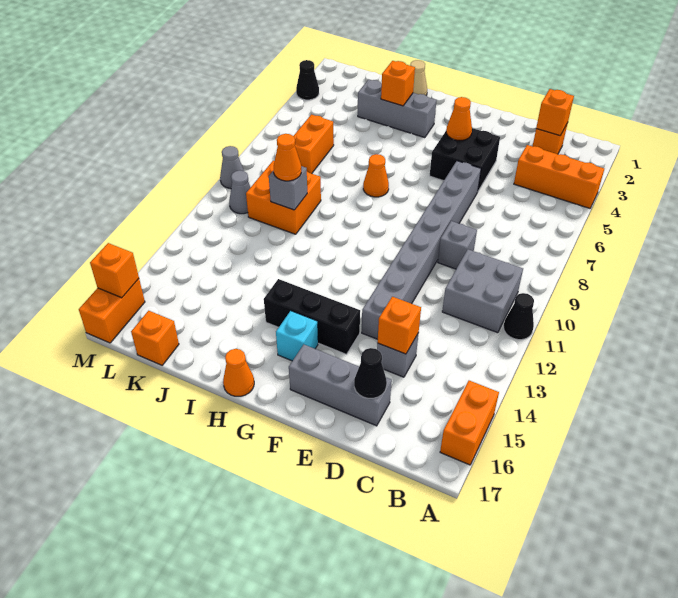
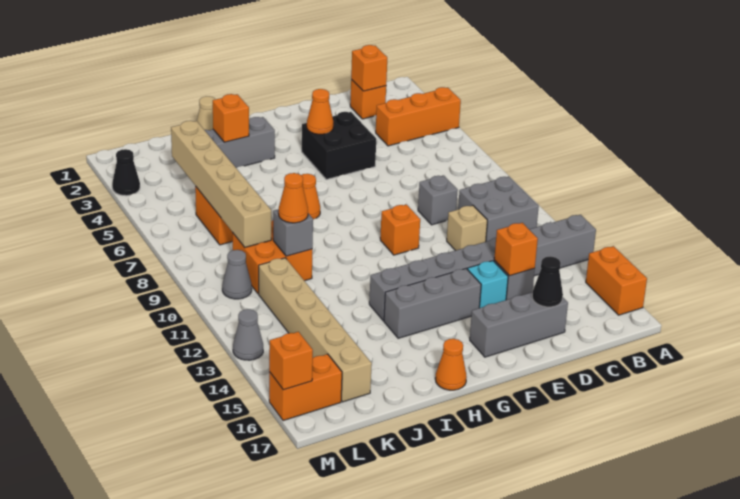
black cone A11 level 1 -> none
none -> tan brick D11 level 1
grey brick E6:E13 level 1 -> grey brick A13:H13 level 1
black brick F14:H14 level 1 -> grey brick F14:H14 level 1
cyan brick G15 level 1 -> cyan brick E14 level 1
none -> tan brick K4:K9 level 2
none -> tan brick K11:K16 level 1
orange brick K17 level 1 -> orange brick F10 level 1
grey cone M9 level 1 -> grey cone M13 level 1
orange brick M16:M17 level 1 -> orange brick L16:M16 level 1

